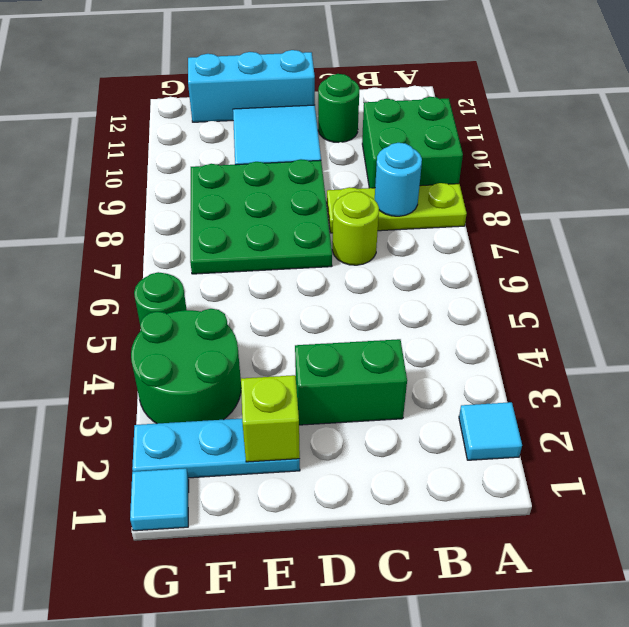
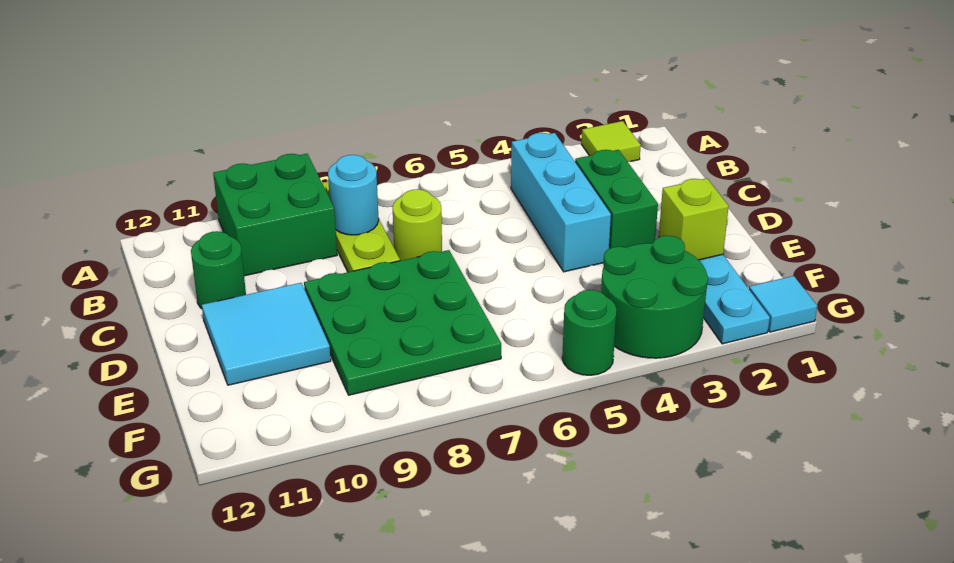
cyan tile A2 level 1 -> lime tile A2 level 1
cyan brick D12:F12 level 1 -> cyan brick B4:D4 level 1

